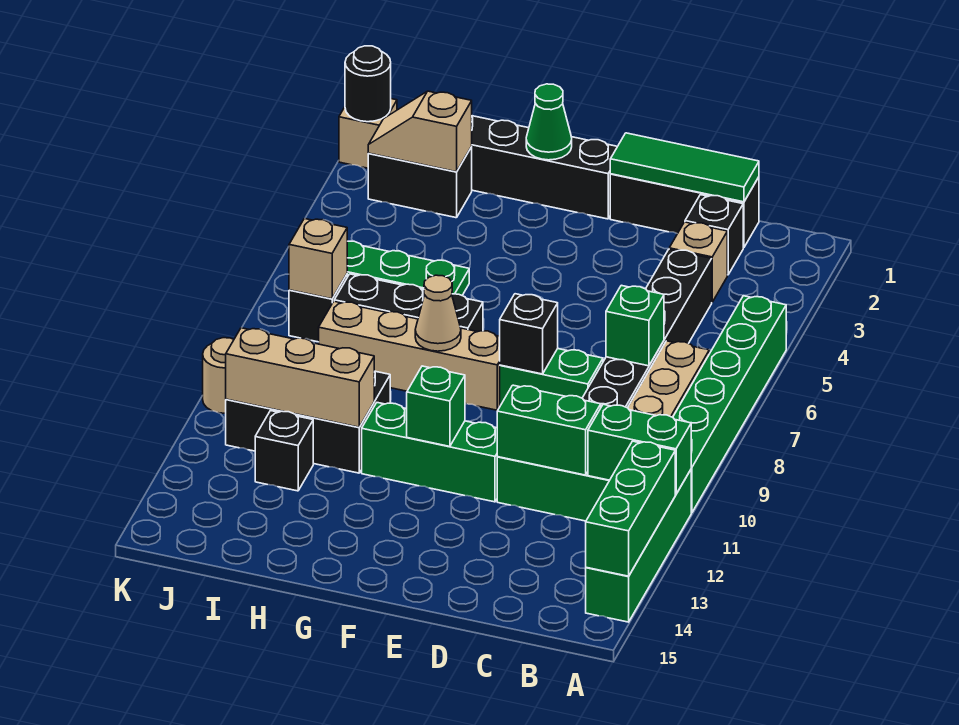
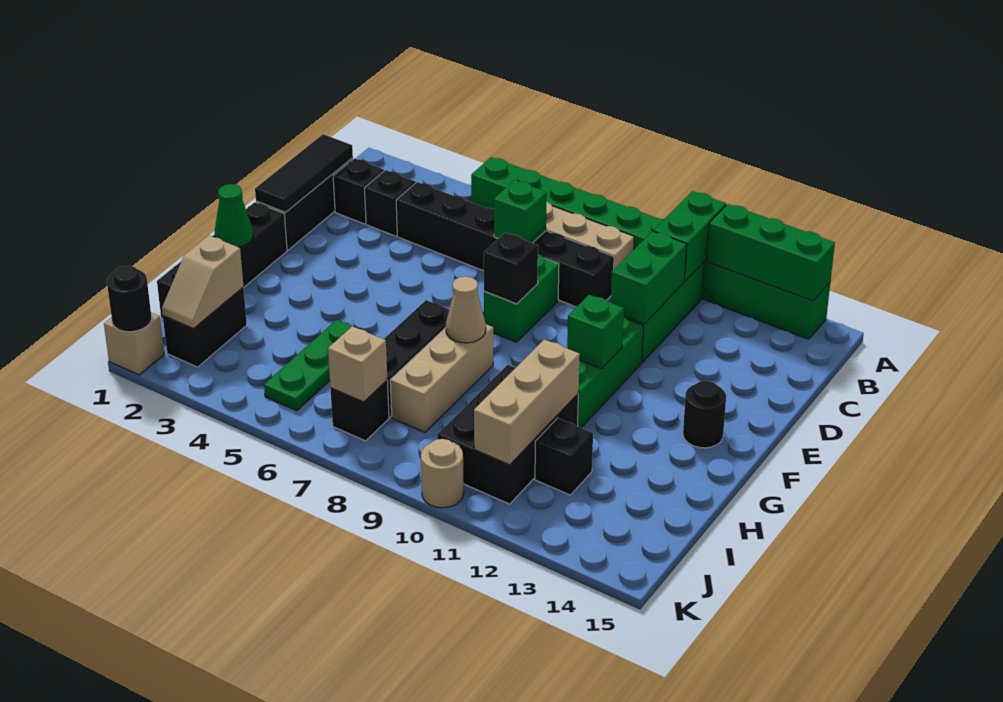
green tile C1:E1 level 2 -> black tile C1:E1 level 2
tan brick C3 level 1 -> black brick C3 level 1
tan brick F8:I8 level 1 -> tan brick G8:I8 level 1
none -> black round brick F14 level 1

